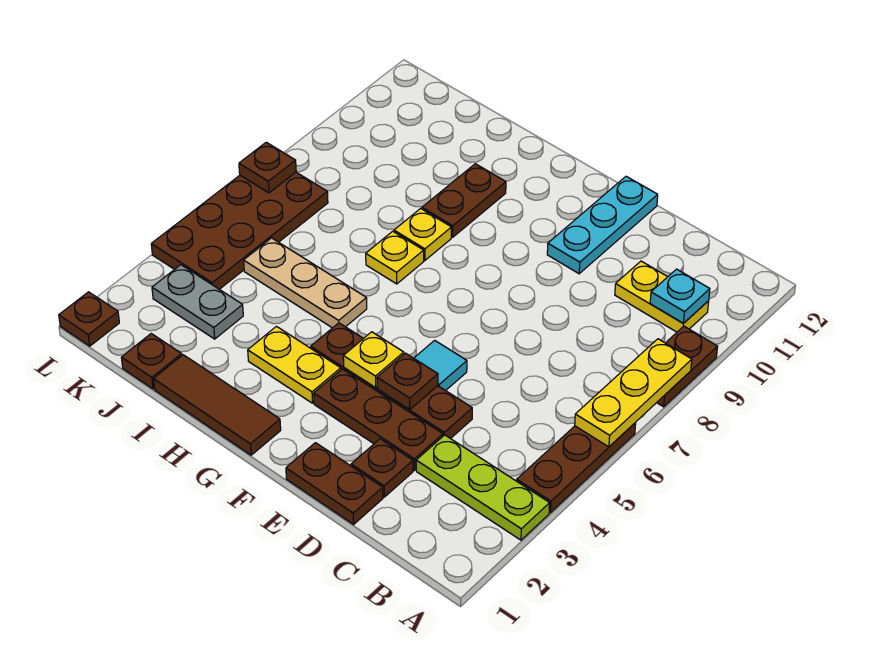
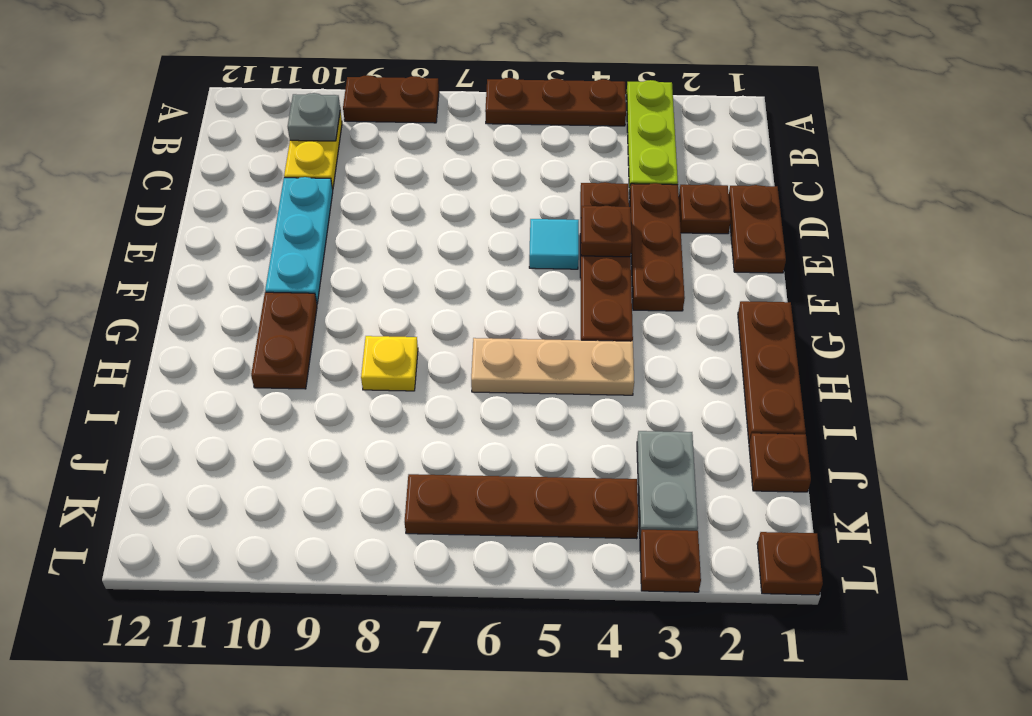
yellow plate A6:A8 level 2 -> none
cyan plate B10 level 2 -> grey plate B10 level 2
cyan plate E10:E12 level 1 -> cyan plate D10:F10 level 1
yellow plate F4 level 2 -> none
brown tile G1:I1 level 1 -> brown plate G1:I1 level 1
yellow plate G3:H3 level 1 -> none
tan plate H5:J5 level 1 -> tan plate H4:H6 level 1
yellow plate H7 level 1 -> none
brown plate H9:H10 level 1 -> brown plate G10:H10 level 1
brown plate K4:L7 level 1 -> brown plate K4:K7 level 1
brown plate L7 level 2 -> brown plate L3 level 1

